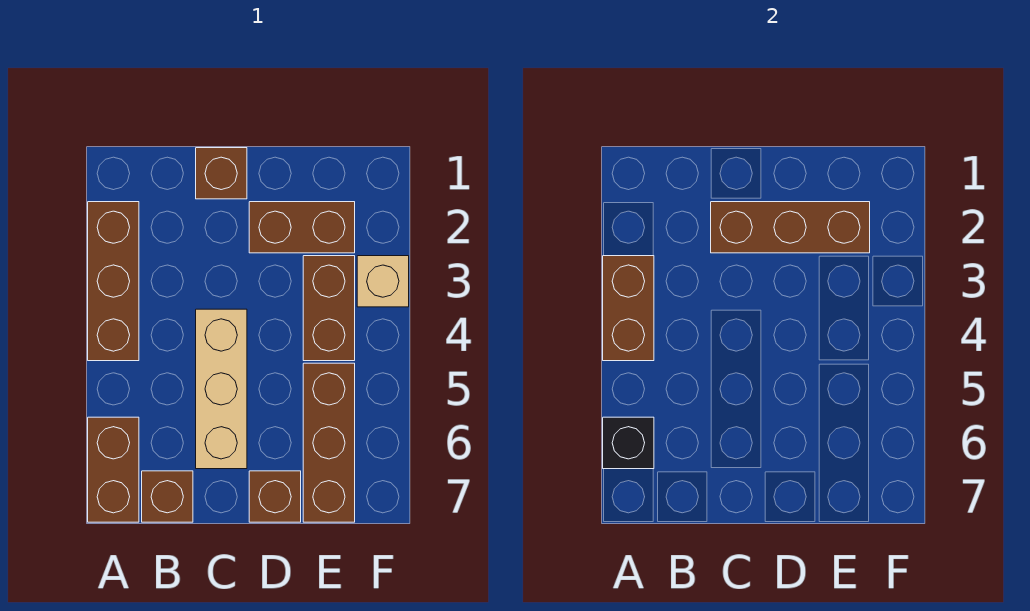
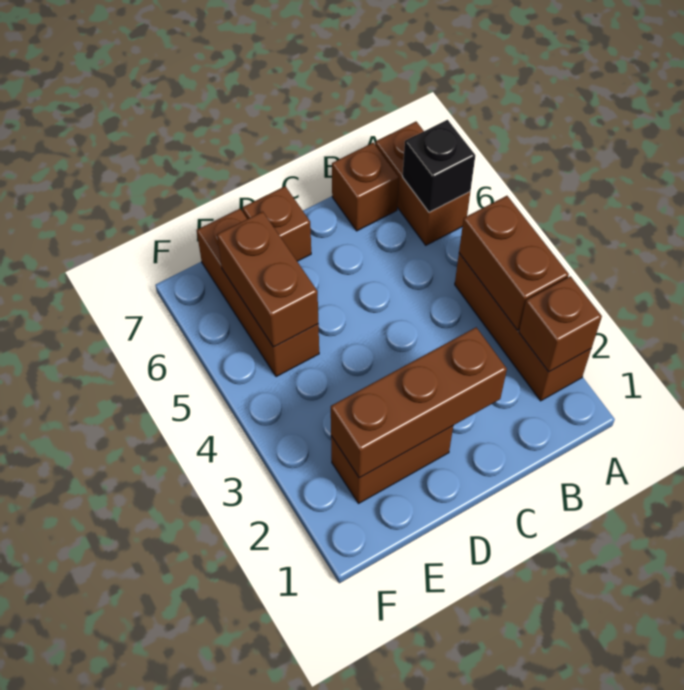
brown brick C1 level 1 -> brown brick A2 level 2
tan brick C4:C6 level 1 -> none
brown brick E3:E4 level 1 -> brown brick E5:E6 level 2
tan brick F3 level 1 -> none

